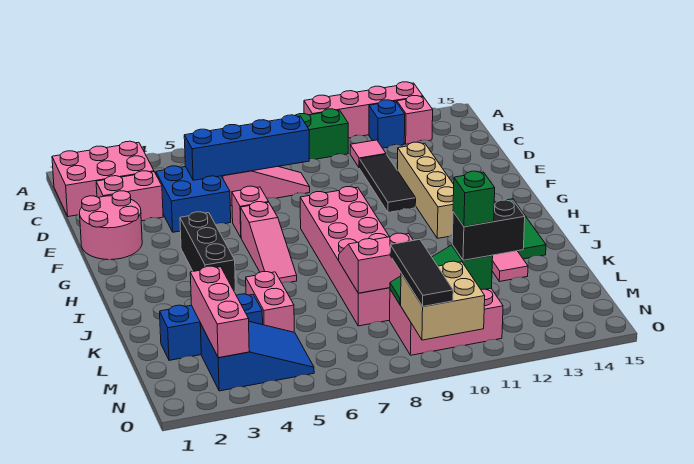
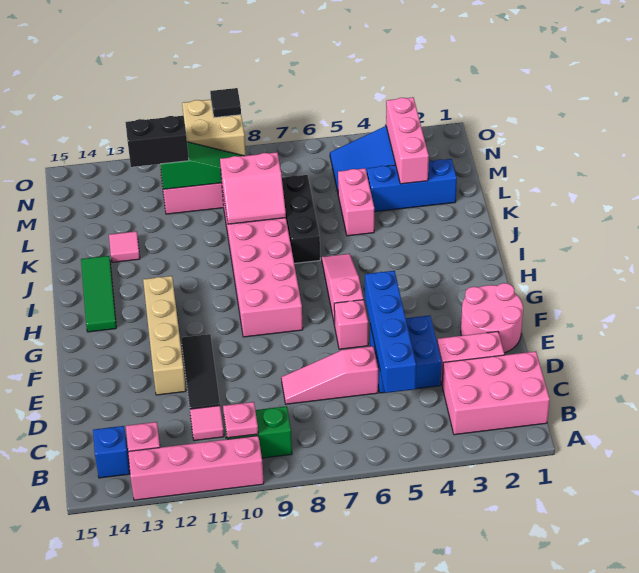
none -> pink plate B10 level 2
blue brick B12 level 1 -> blue brick B14 level 1
blue brick D5:D8 level 2 -> blue brick C5:F5 level 2
black brick G4:I4 level 1 -> black brick J7:L7 level 1
black tile M9:O9 level 3 -> black tile O9 level 3
green brick M11 level 4 -> none

